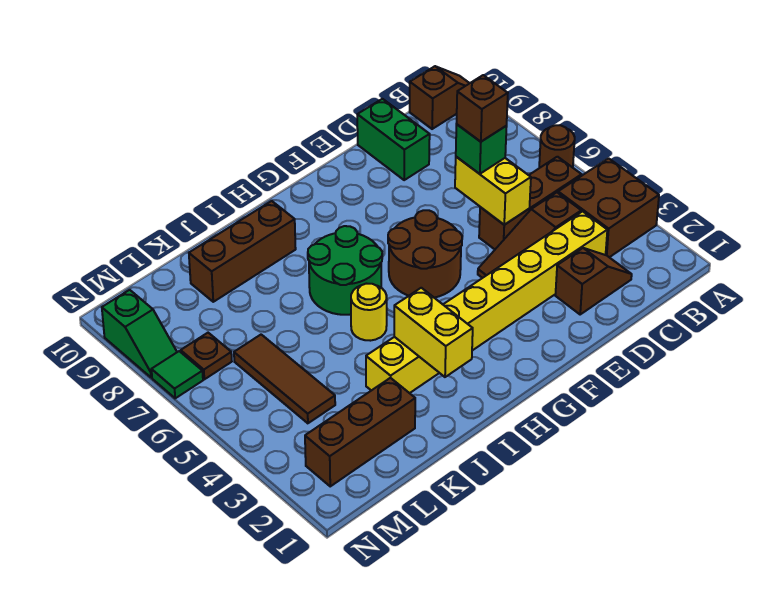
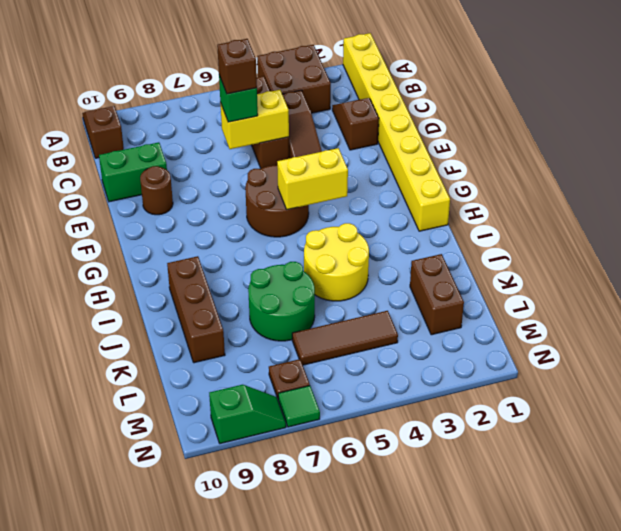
brown round brick A6 level 1 -> brown round brick E9 level 1
yellow brick C3:J3 level 1 -> yellow brick A1:H1 level 1
green round brick H6:I7 level 1 -> green round brick J6:K7 level 1
yellow brick I2:I3 level 2 -> yellow brick G4:G5 level 2
yellow round brick I5 level 1 -> yellow round brick I4:J5 level 1
brown brick K2:M2 level 1 -> brown brick K2:L2 level 1

